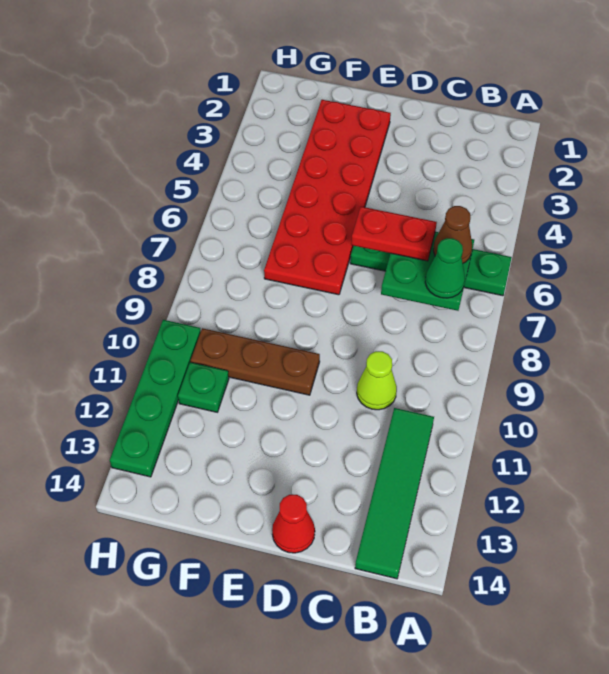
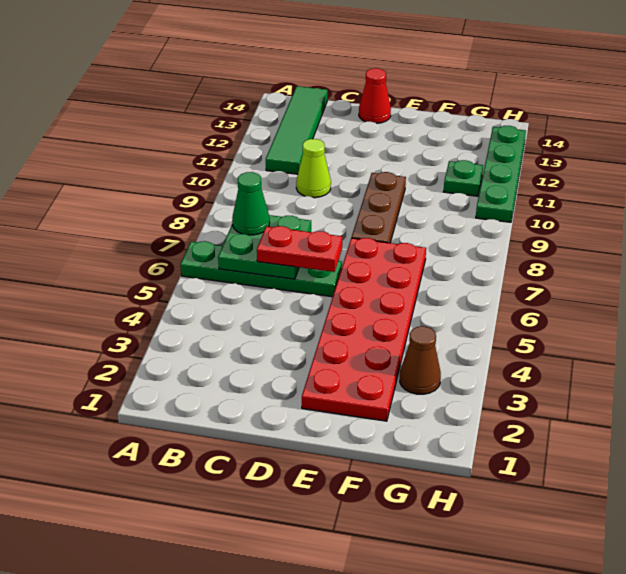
brown cone B6 level 3 -> brown cone G3 level 1
brown plate E10:G10 level 1 -> brown plate E8:E10 level 1

